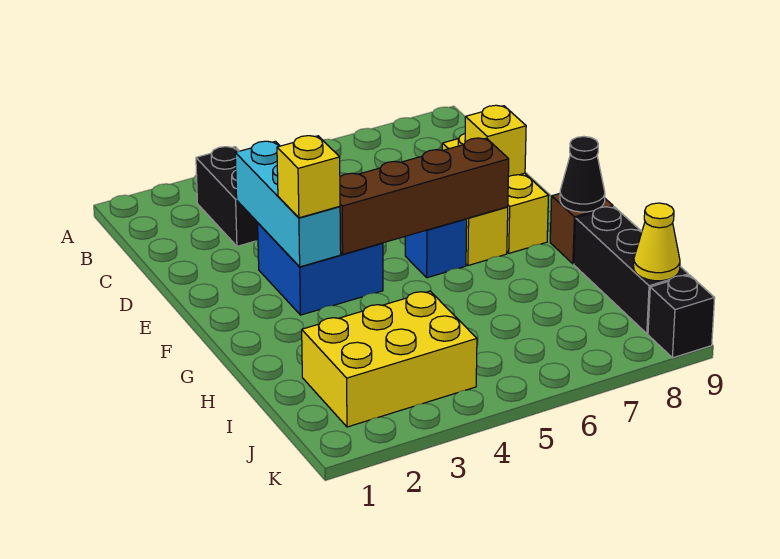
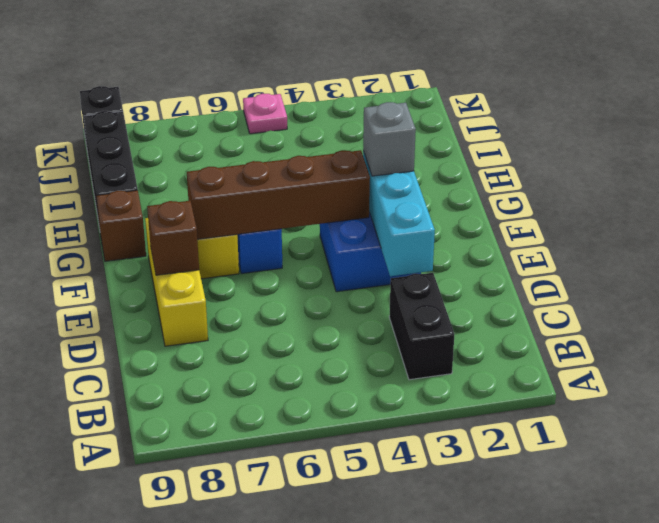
yellow brick E8 level 2 -> brown brick E8 level 2
yellow brick F3 level 3 -> grey brick F3 level 3
black cone G9 level 2 -> none
yellow brick I2:J4 level 1 -> none
yellow cone J9 level 2 -> none
none -> pink plate K5 level 1

